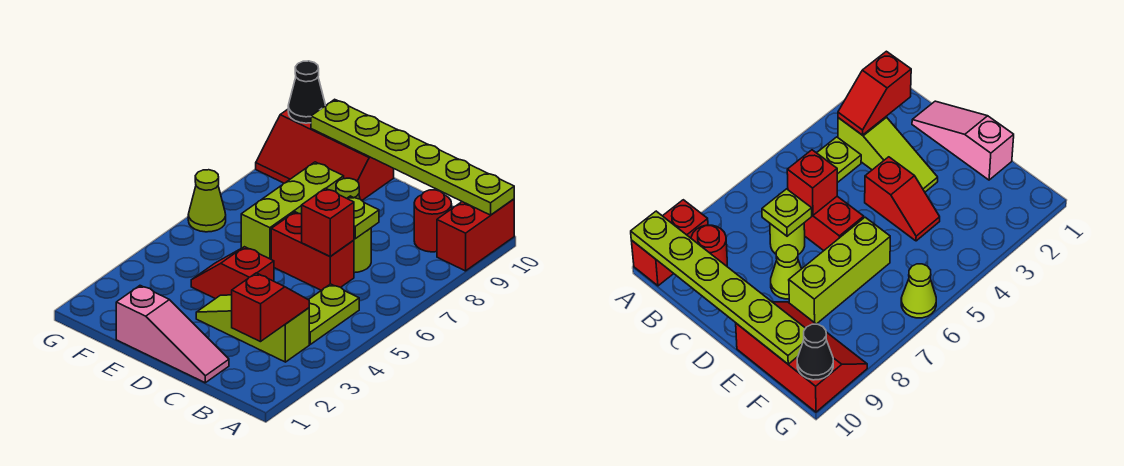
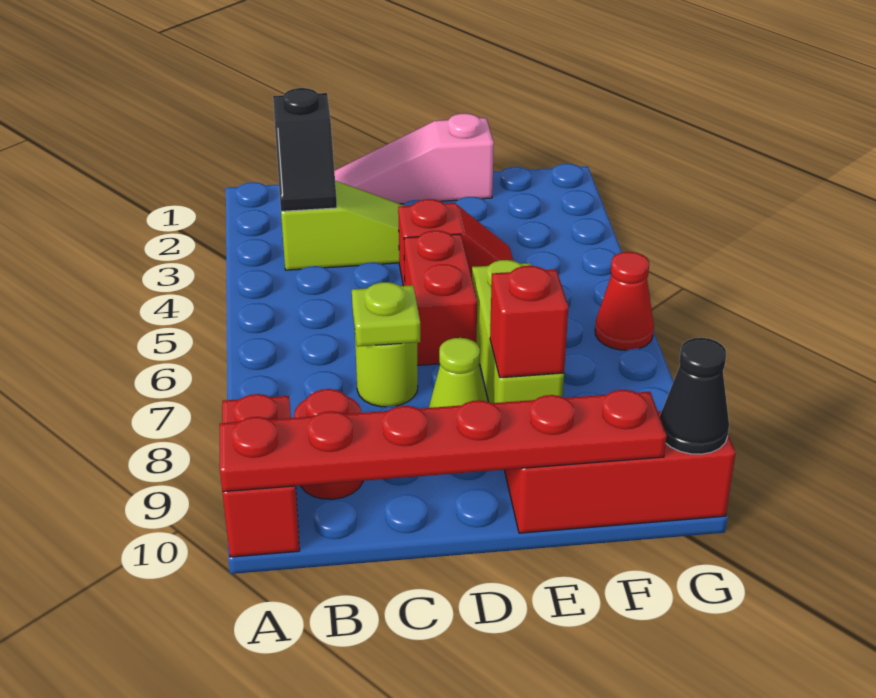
lime plate A10:F10 level 2 -> red plate A10:F10 level 2
red slope B2:B3 level 2 top 2 -> black slope B2:B3 level 2 top 2
lime plate B4:B5 level 1 -> none
red brick C6:D6 level 1 -> red brick D5:D6 level 1
red brick C6 level 2 -> red brick E8 level 2
lime cone G6 level 1 -> red cone G6 level 1

